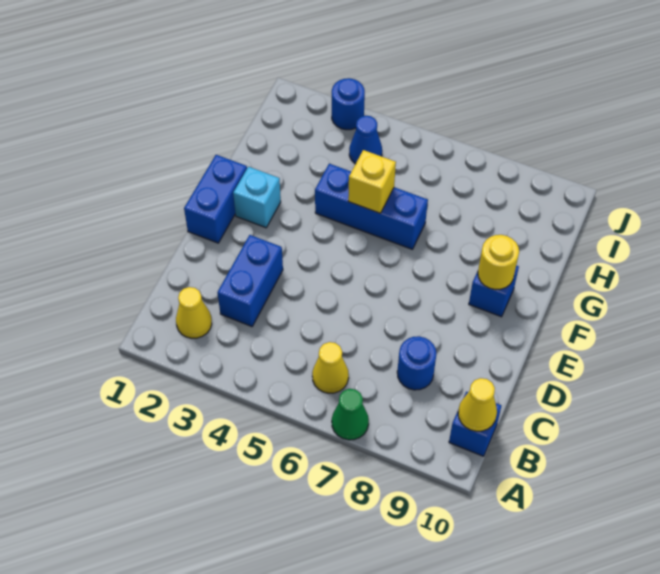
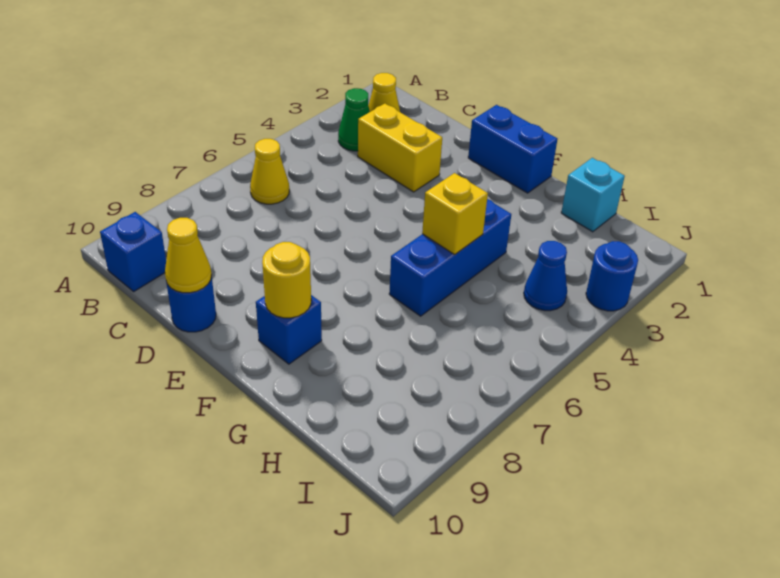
green cone A7 level 1 -> green cone B3 level 1
yellow cone B10 level 2 -> yellow cone D10 level 2
blue brick C3:D3 level 1 -> yellow brick C3:D3 level 1
blue round brick C8 level 1 -> blue round brick D10 level 1
cyan brick F2 level 1 -> cyan brick H1 level 1

